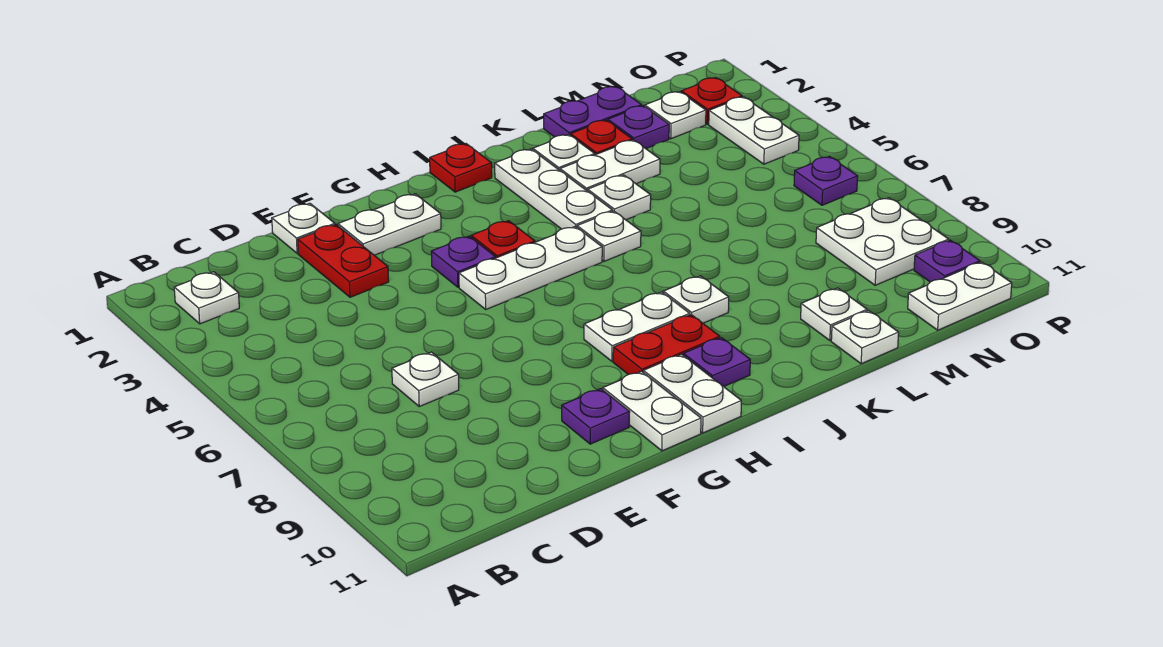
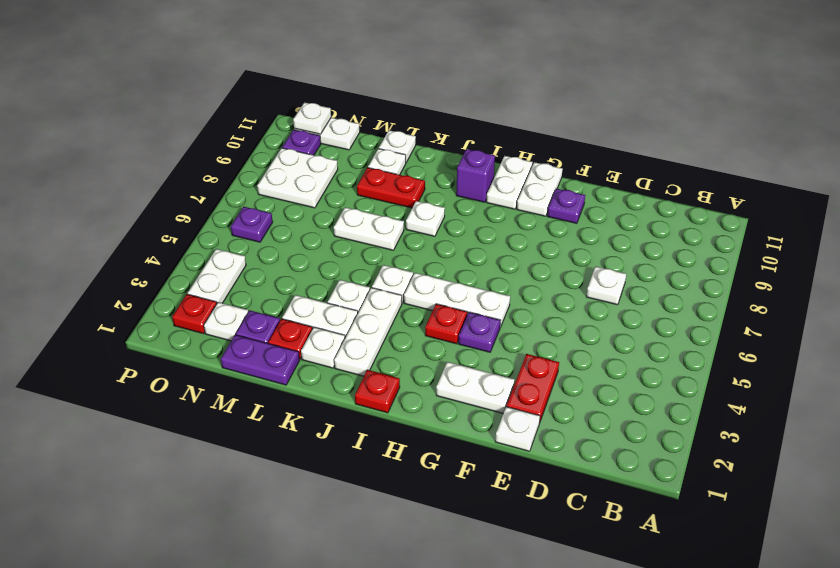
white plate B2 level 1 -> white plate O11 level 2
white plate H8:I8 level 1 -> white plate K7:L7 level 1
red plate H9:I9 level 1 -> red plate K9:L9 level 1
purple plate I10 level 1 -> purple brick I10 level 1

